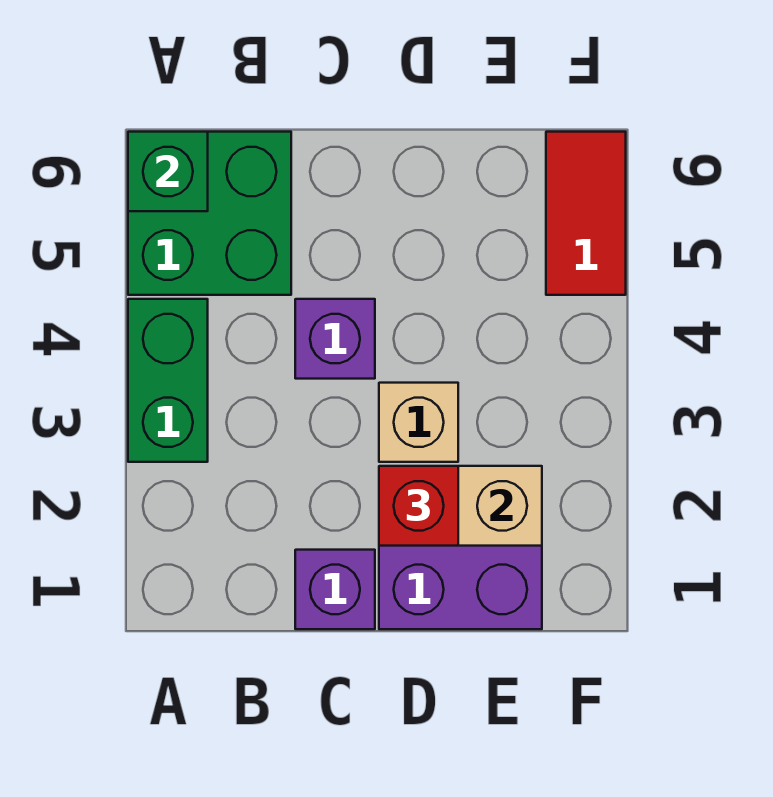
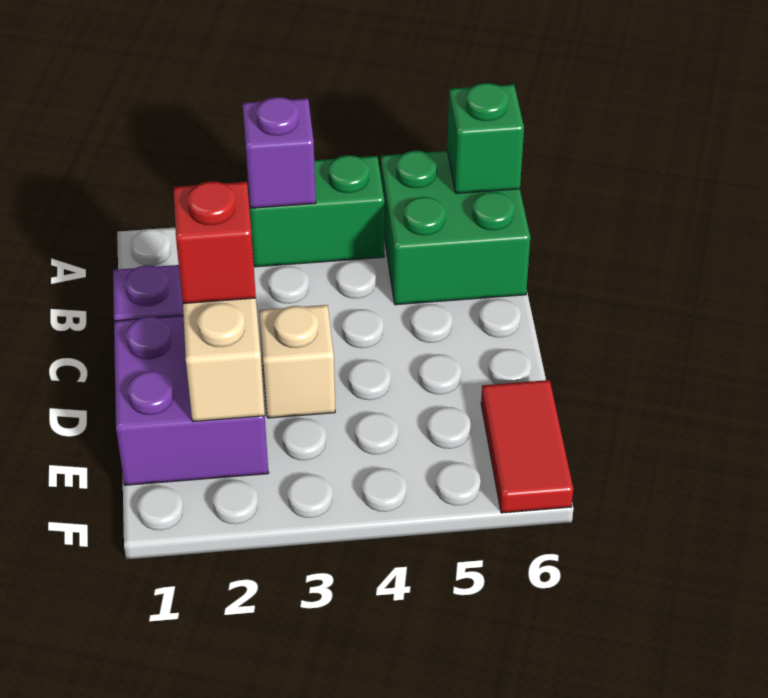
purple brick C4 level 1 -> purple brick A3 level 2
red tile F5:F6 level 1 -> red tile E6:F6 level 1

